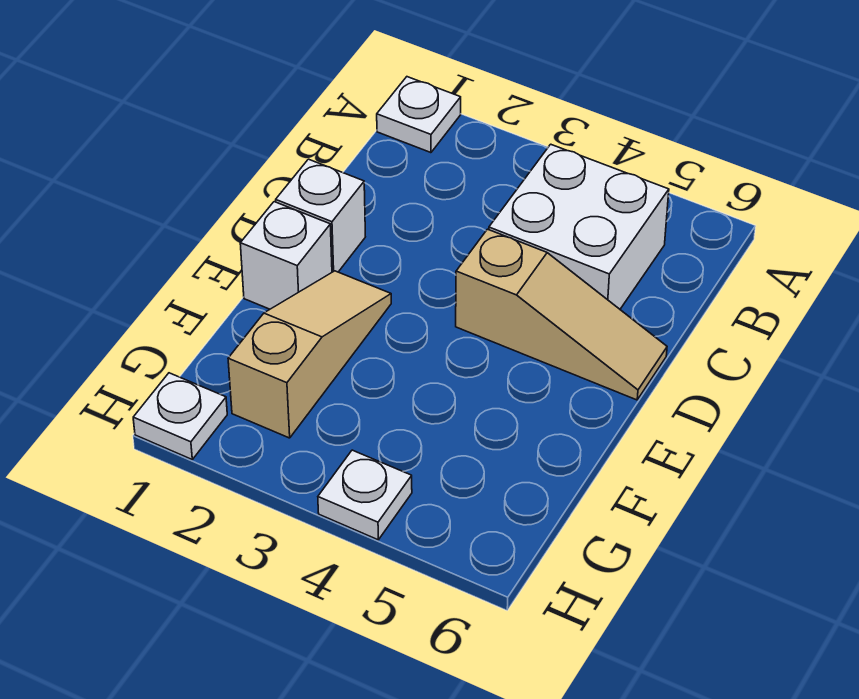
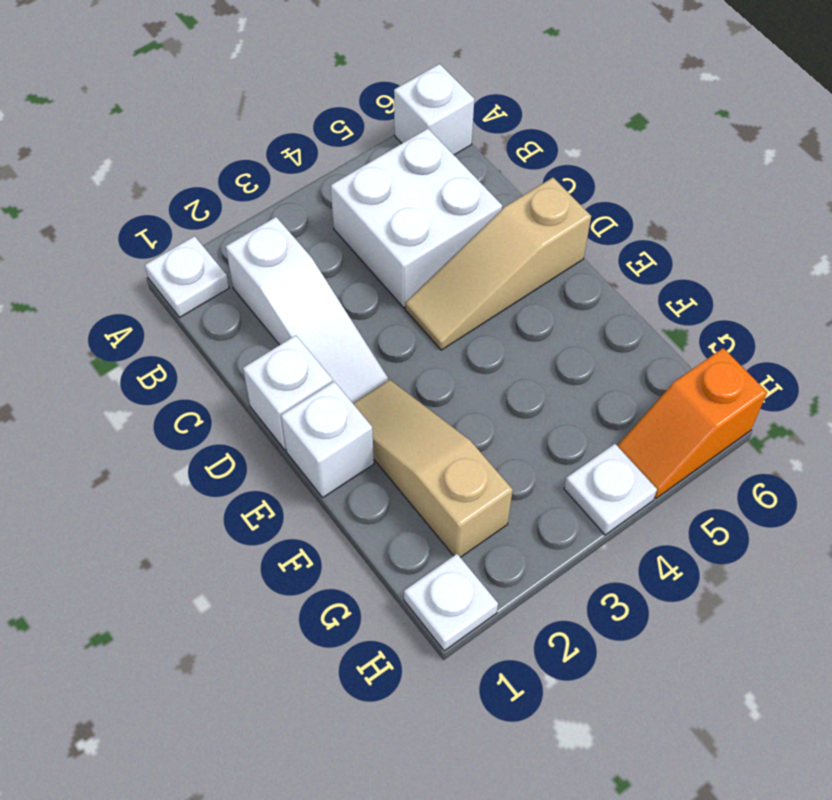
none -> white brick A6 level 1
none -> white slope B2:D2 level 1 top B
tan slope D4:D6 level 1 top 4 -> tan slope D4:D6 level 1 top 6
none -> orange slope H5:H6 level 1 top 6

